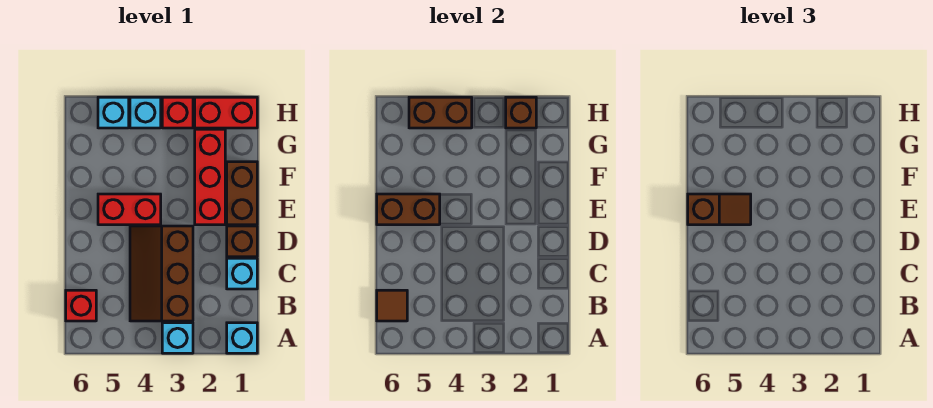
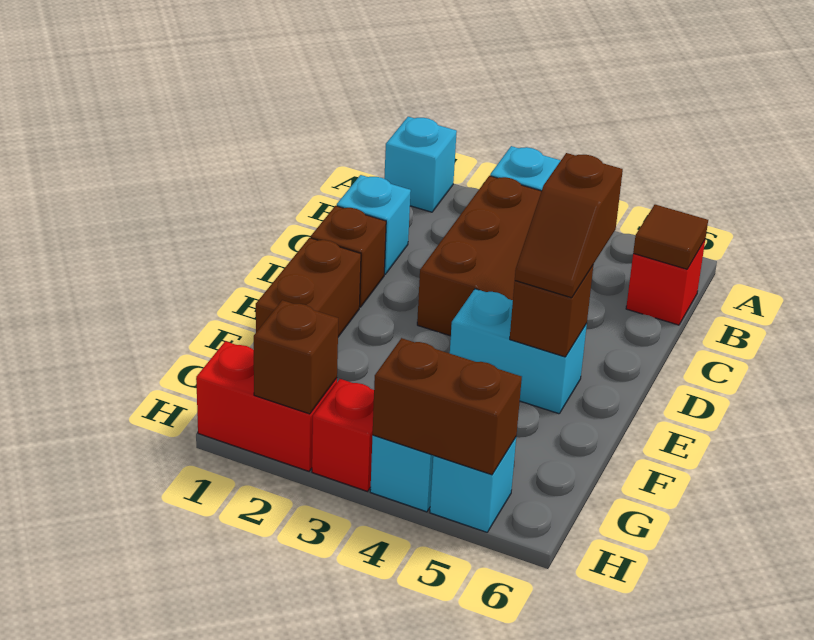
red brick E2:G2 level 1 -> none
red brick E4:E5 level 1 -> cyan brick E4:E5 level 1
brown brick E5:E6 level 2 -> brown brick E5 level 2
brown slope E5:E6 level 3 top 6 -> brown slope D5:E5 level 3 top D

